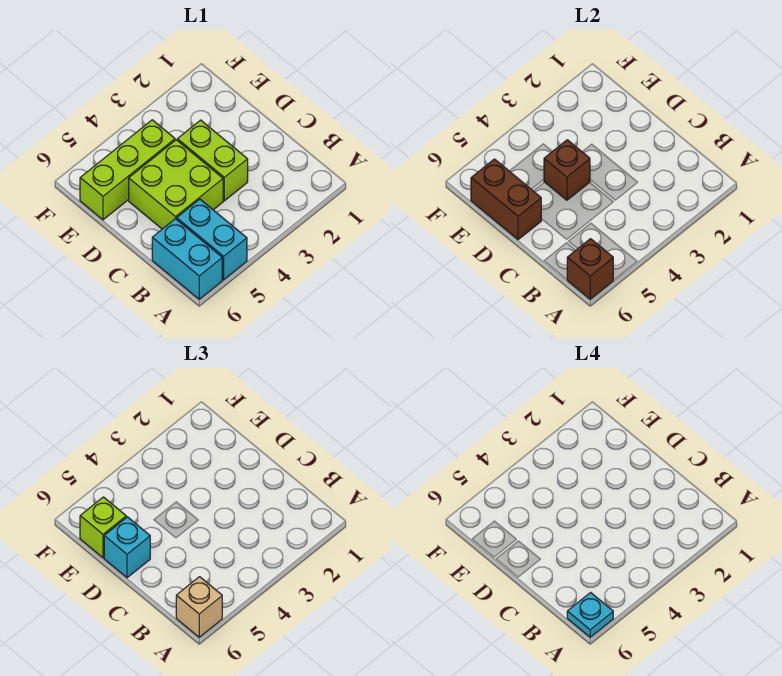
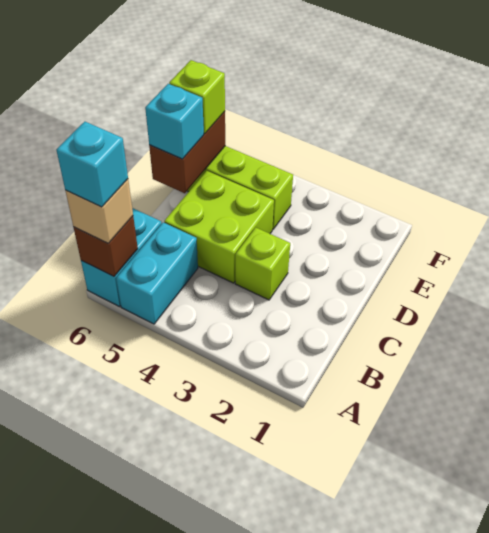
cyan plate A6 level 4 -> cyan brick A6 level 4
lime brick C3:D3 level 1 -> lime brick C3 level 1
brown brick D4 level 2 -> none

